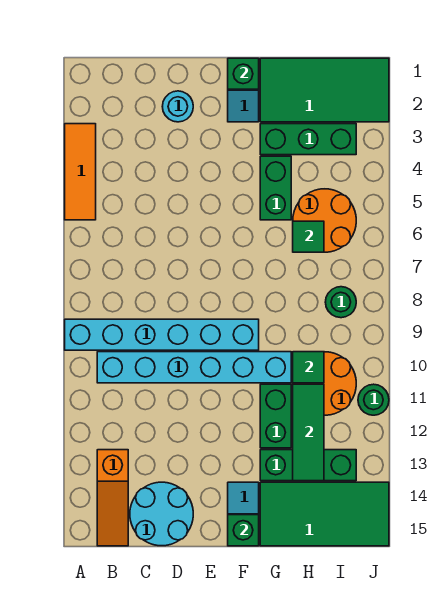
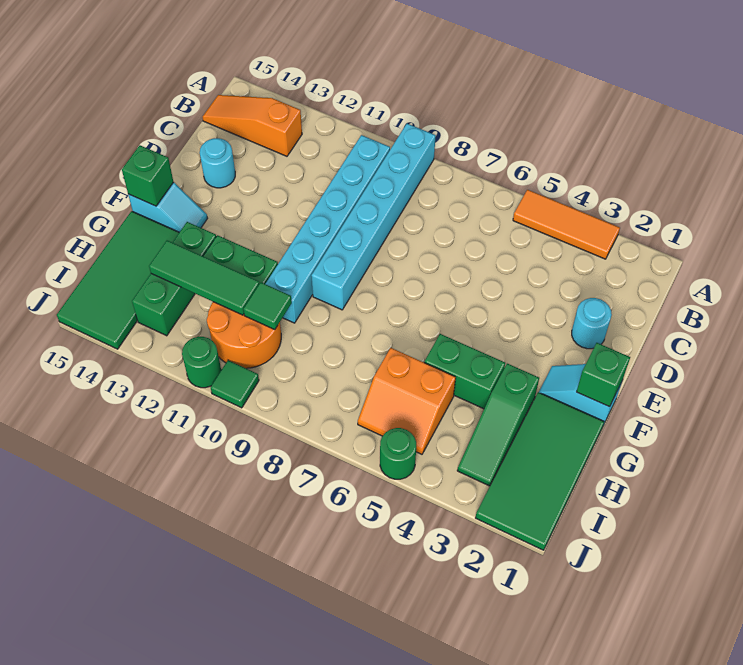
cyan round brick C14:D15 level 1 -> cyan round brick D14 level 1
green brick G3:I3 level 1 -> green slope G3:I3 level 1 top G
orange round brick H5:I6 level 1 -> orange slope H5:I6 level 1 top H
green tile H6 level 2 -> green tile J10 level 1
green round brick I8 level 1 -> green round brick J5 level 1

